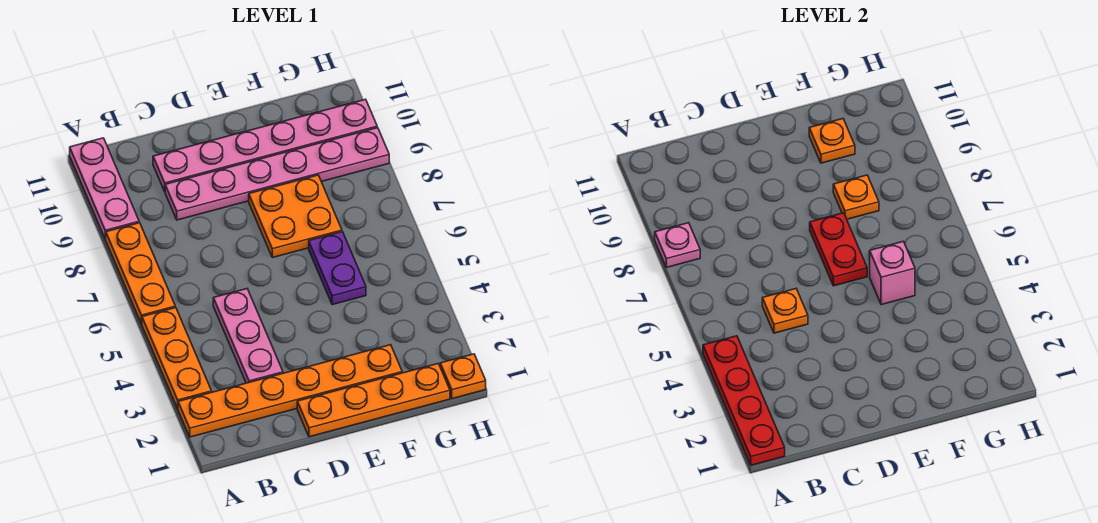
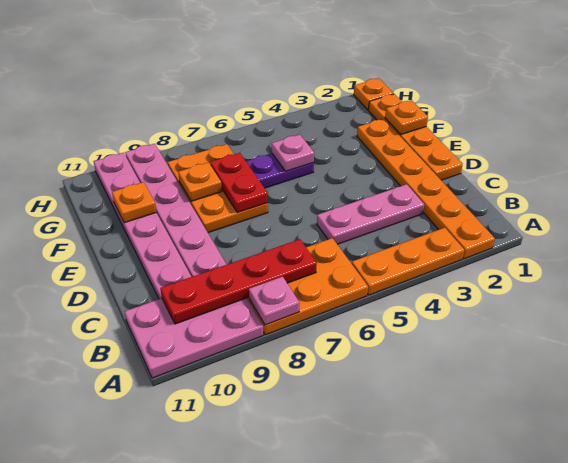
red plate A1:A4 level 2 -> red plate B7:B10 level 2
orange plate A6:A8 level 1 -> orange plate A6:B8 level 1
pink plate A9:A11 level 1 -> pink plate A9:B11 level 1
orange plate C5 level 2 -> orange plate F1 level 2
red plate E6:E7 level 2 -> red plate E7:F7 level 2
orange plate E7:F8 level 1 -> orange plate E7:G8 level 1
pink brick F5 level 2 -> pink plate F5 level 2

